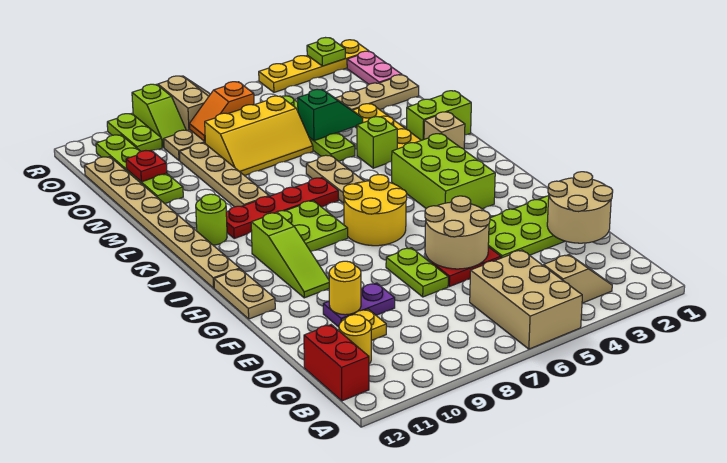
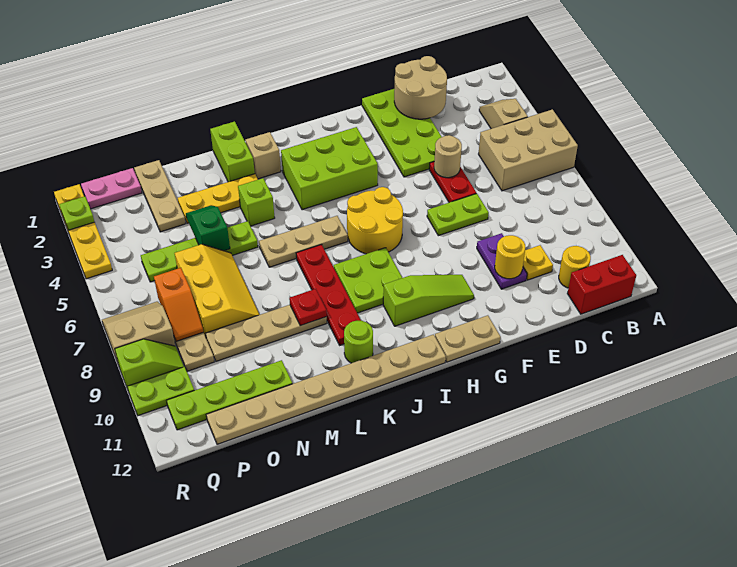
tan round brick E5:F6 level 2 -> tan round brick E5 level 2
red plate O11 level 2 -> red plate L9 level 2

